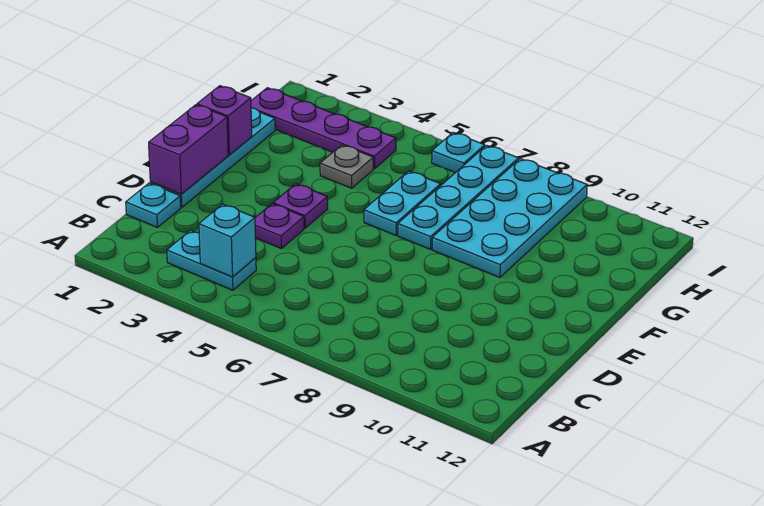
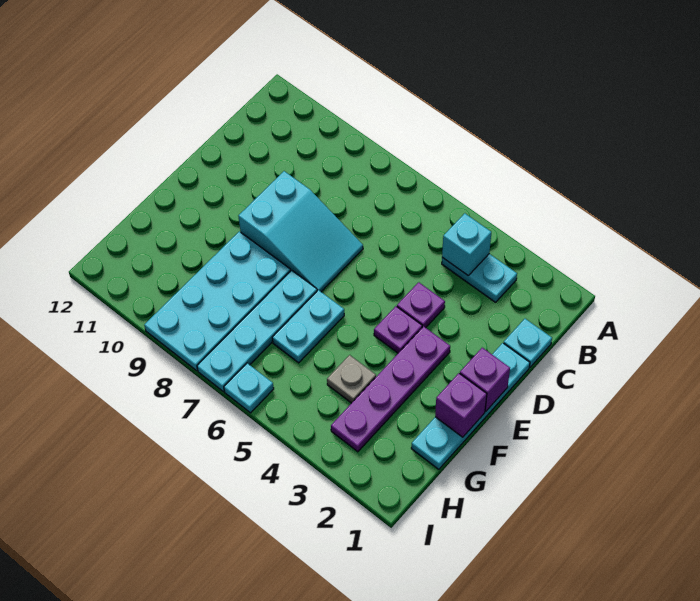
purple brick D1:E1 level 2 -> purple brick E1 level 2
none -> cyan slope D7:E9 level 1 top 9
purple plate H1:H4 level 1 -> purple plate E3:H3 level 1

